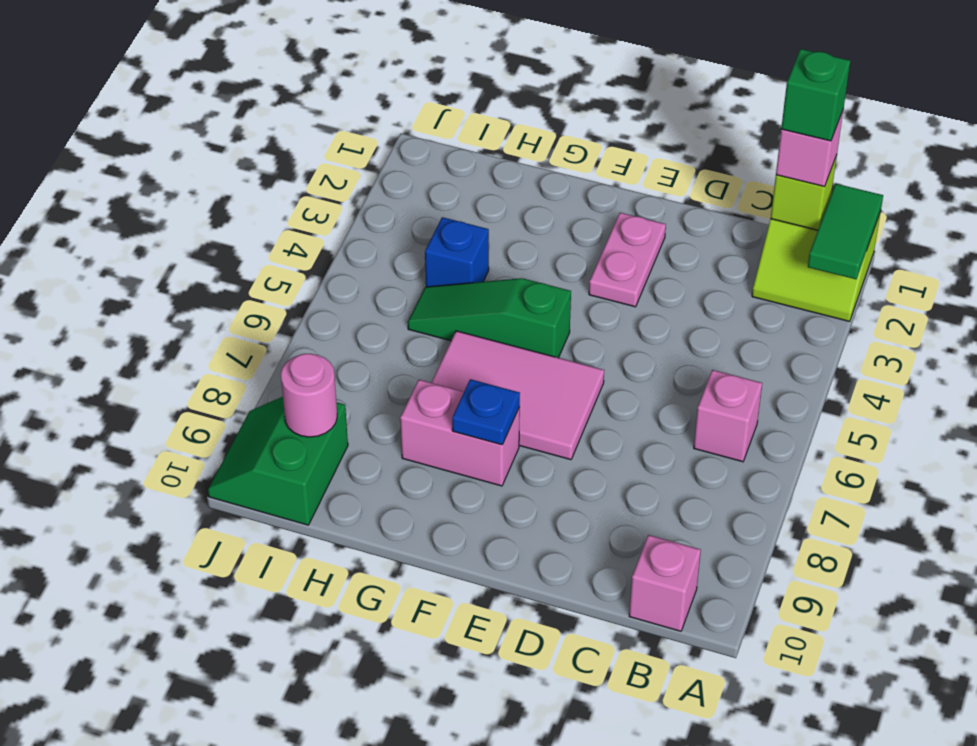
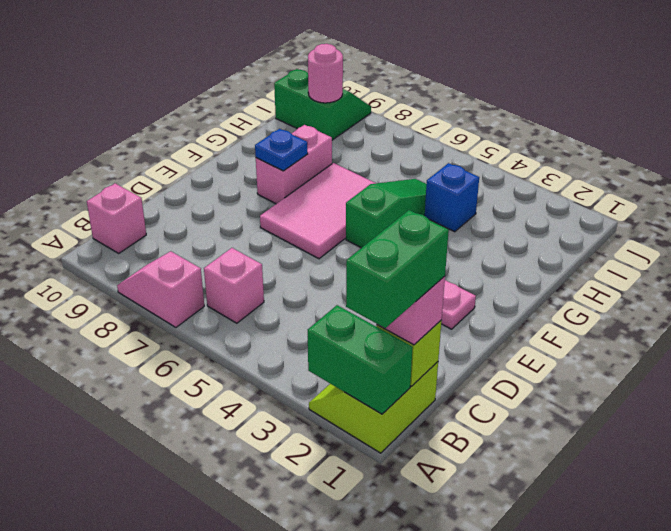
green tile A1:A2 level 2 -> green brick A1:A2 level 2
none -> pink slope A7:A8 level 1 top 7
green brick B1 level 4 -> green brick A1:B1 level 4

